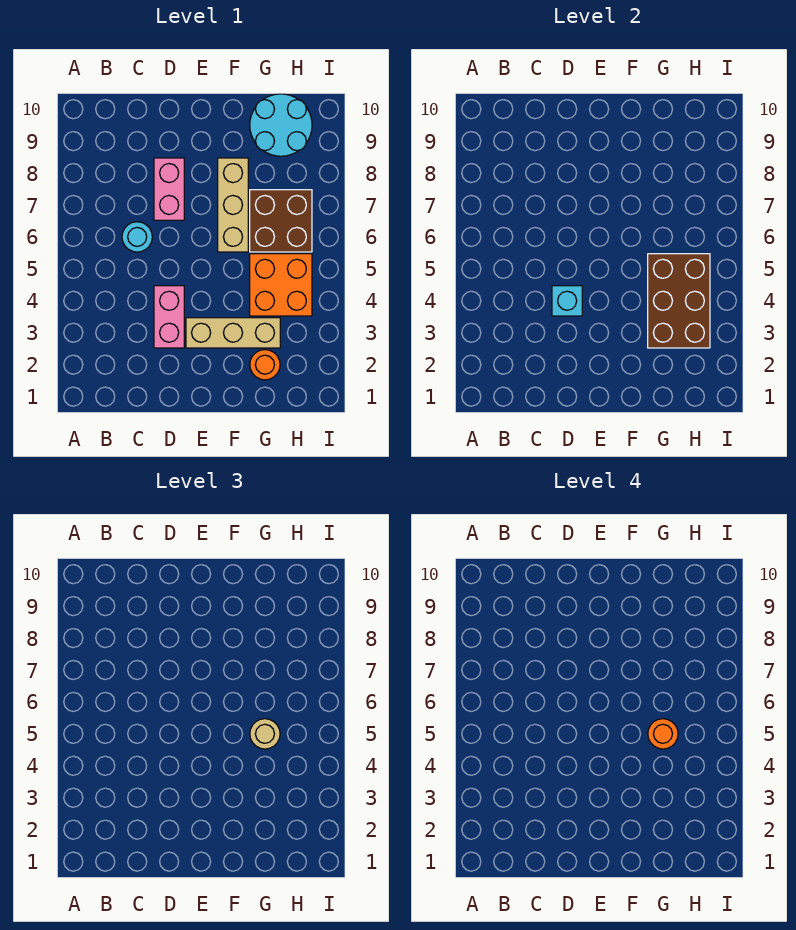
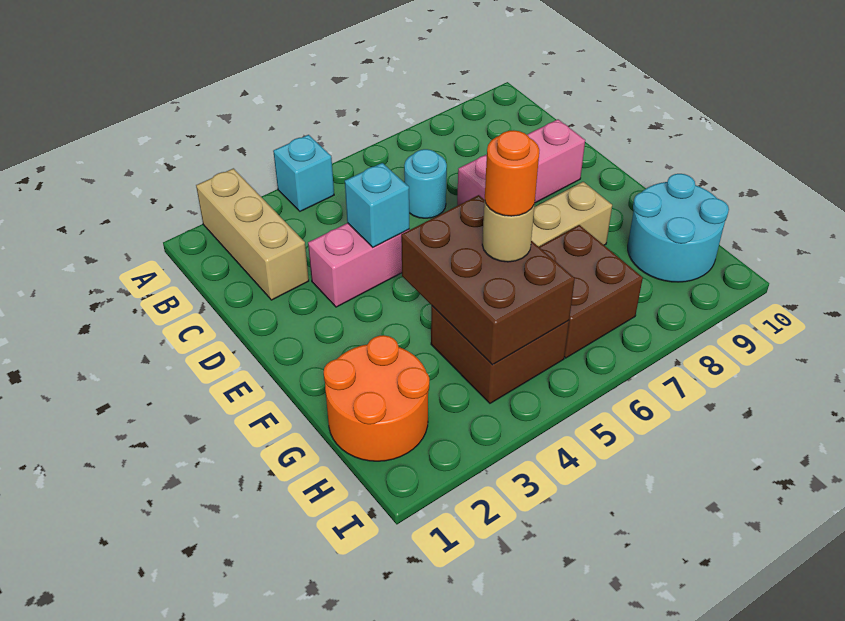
none -> cyan brick A4 level 1
pink brick D7:D8 level 1 -> pink brick D7:D9 level 1
tan brick E3:G3 level 1 -> tan brick A2:C2 level 1
orange round brick G2 level 1 -> orange round brick G1:H2 level 1
brown brick G3:H5 level 2 -> brown brick F4:H5 level 2
orange brick G4:H5 level 1 -> brown brick G4:H5 level 1

